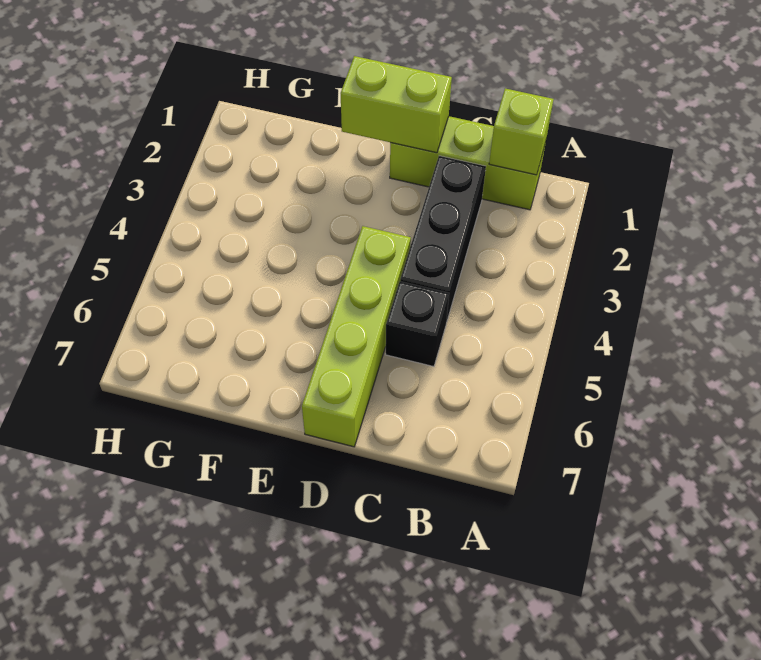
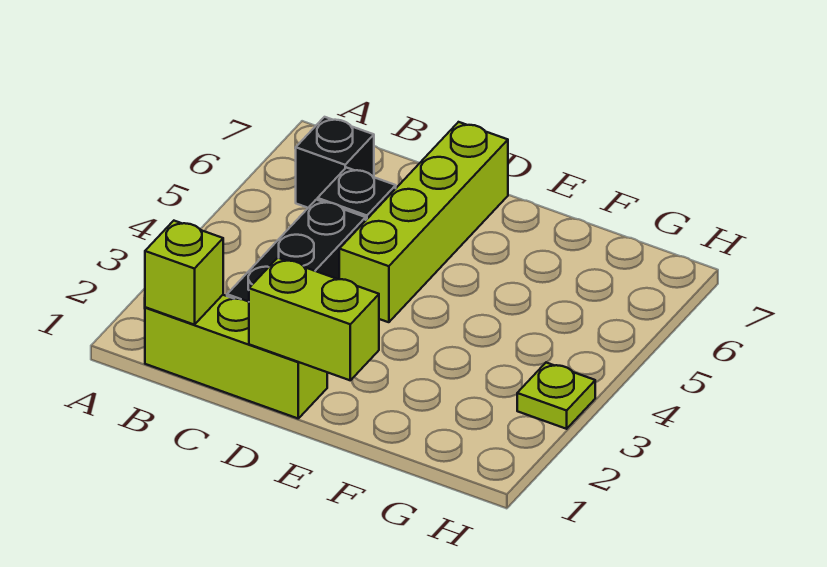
none -> black brick B6 level 1
none -> lime plate H3 level 1

